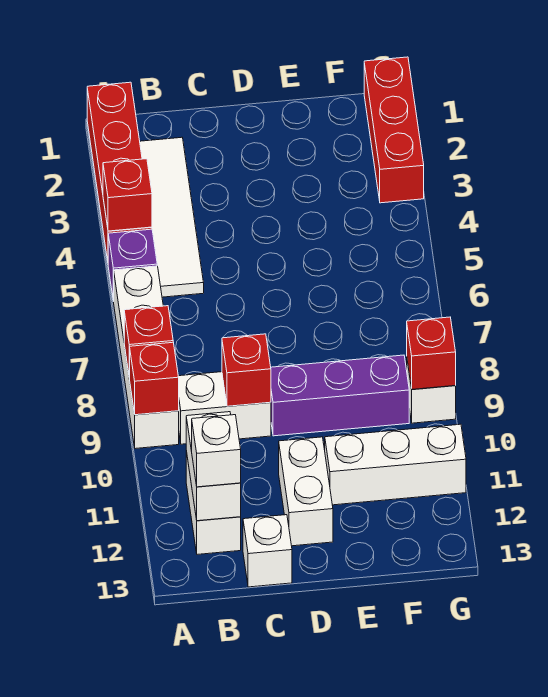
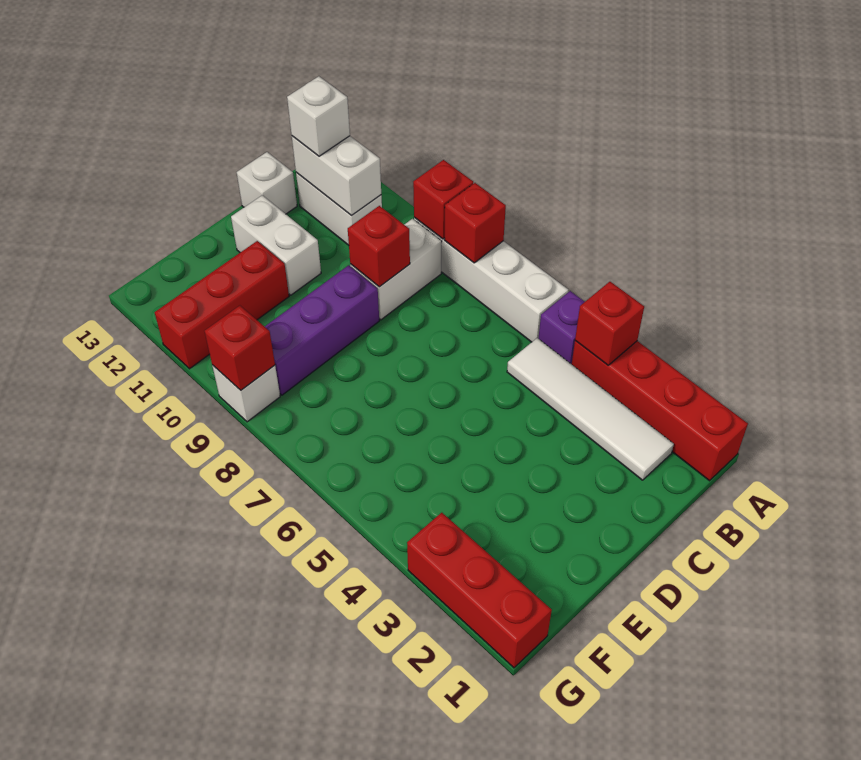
white brick E11:G11 level 1 -> red brick E11:G11 level 1

